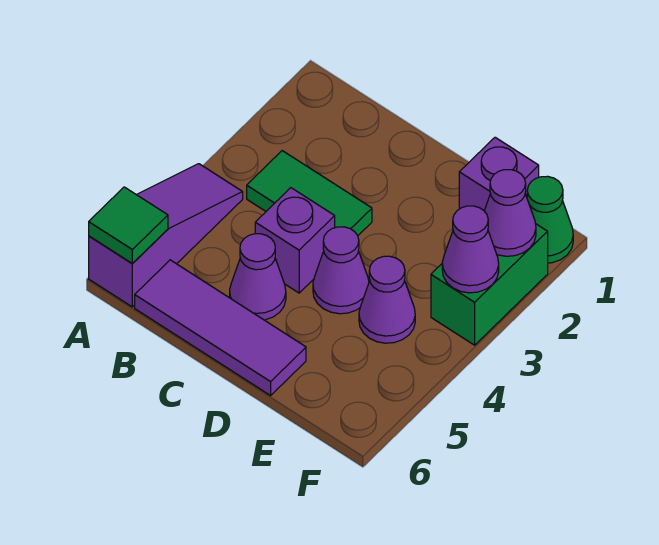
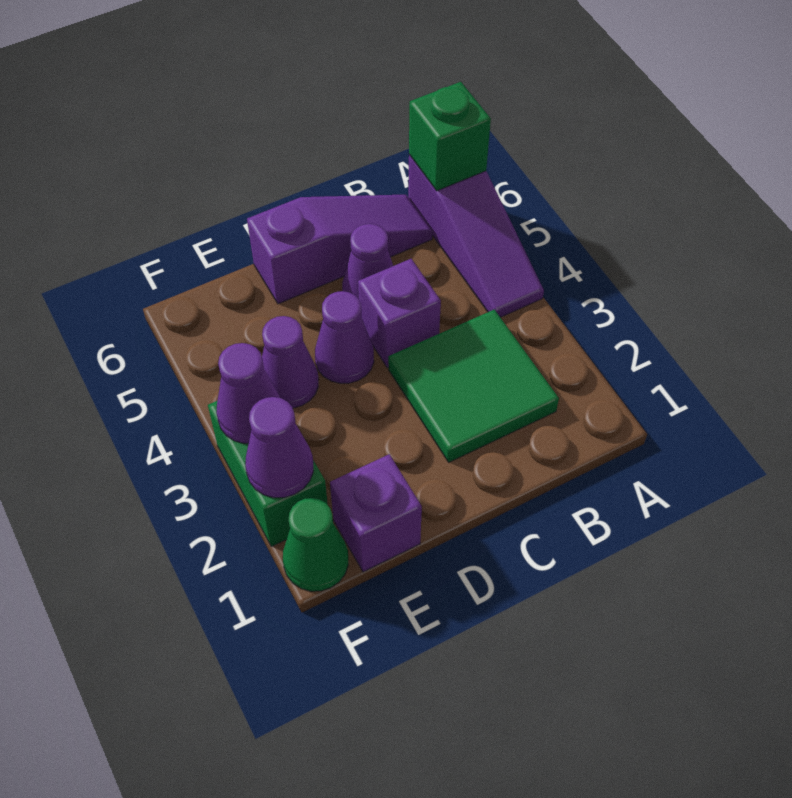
green tile A6 level 2 -> green brick A6 level 2
green tile B3:C3 level 1 -> green tile B2:C3 level 1
purple tile B6:D6 level 1 -> purple slope B6:D6 level 1 top D

